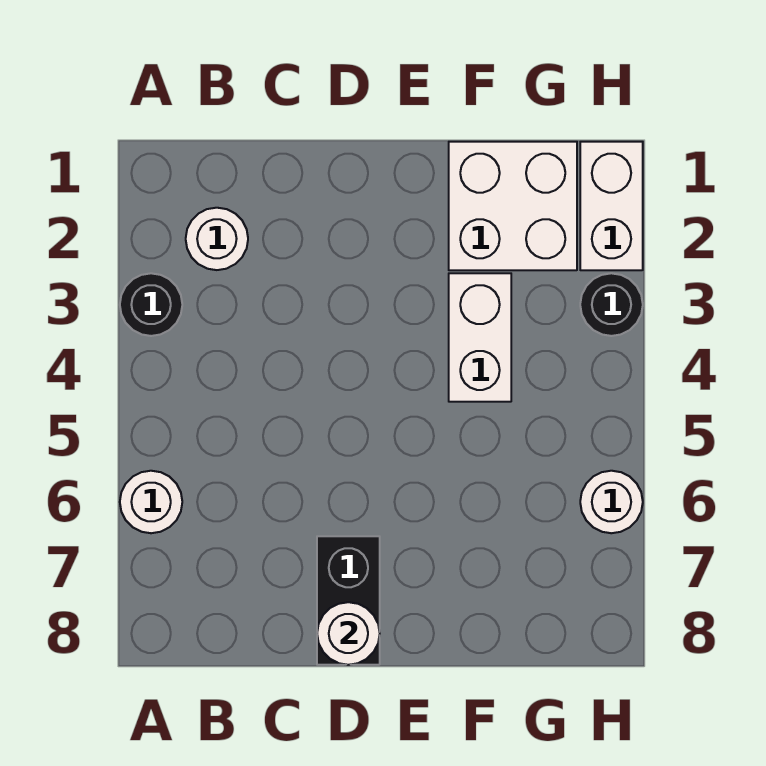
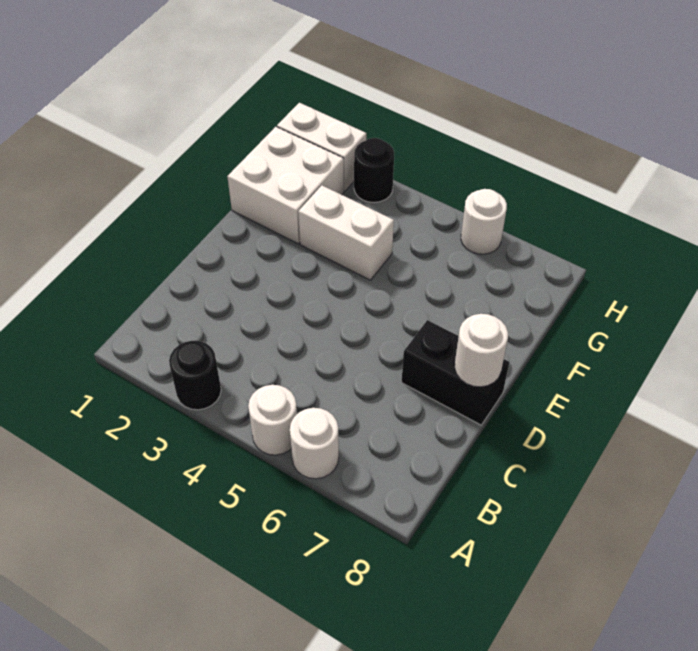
white round brick B2 level 1 -> white round brick A5 level 1

